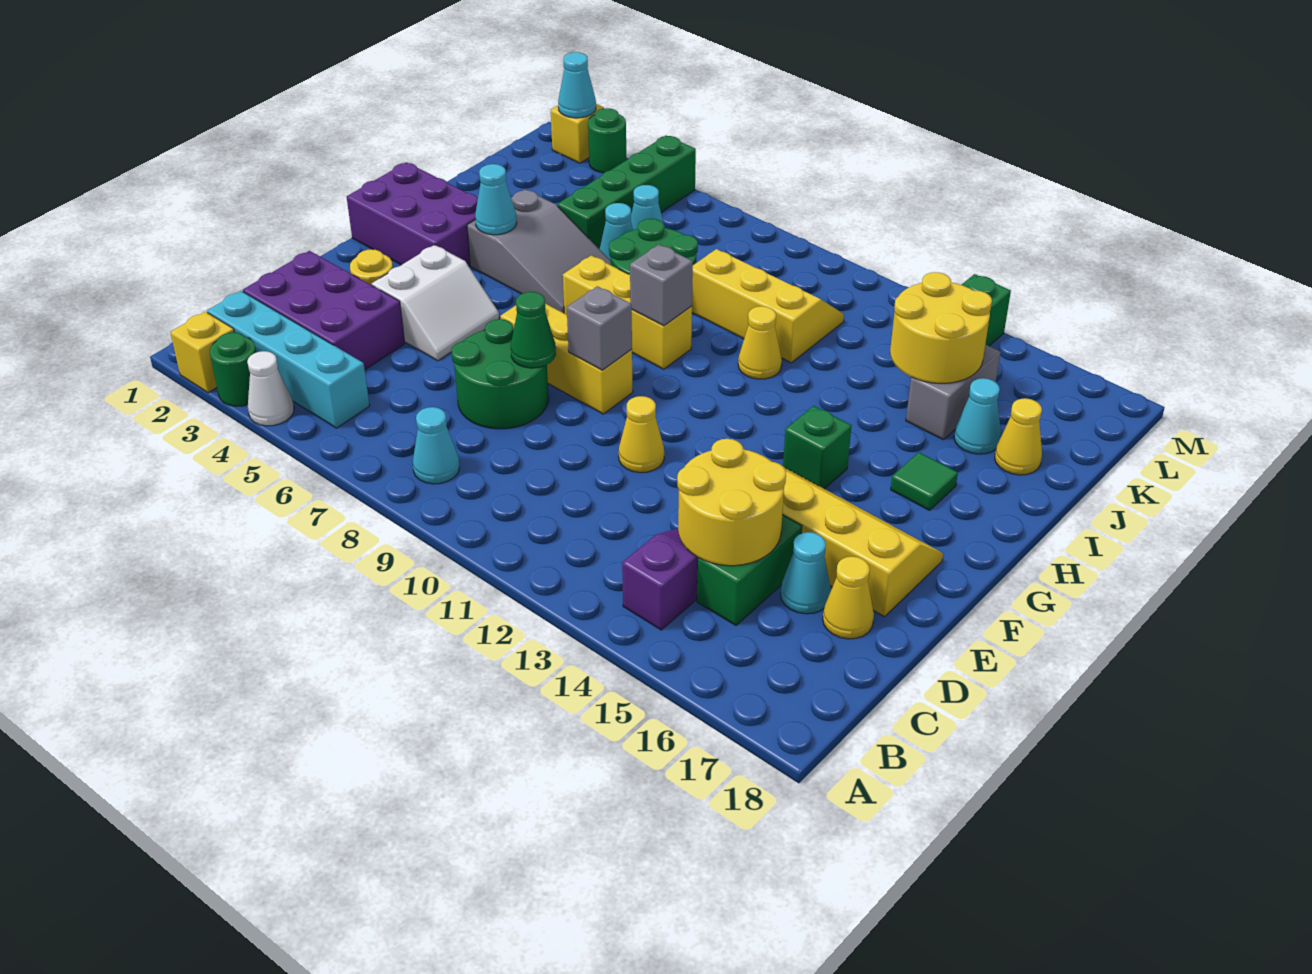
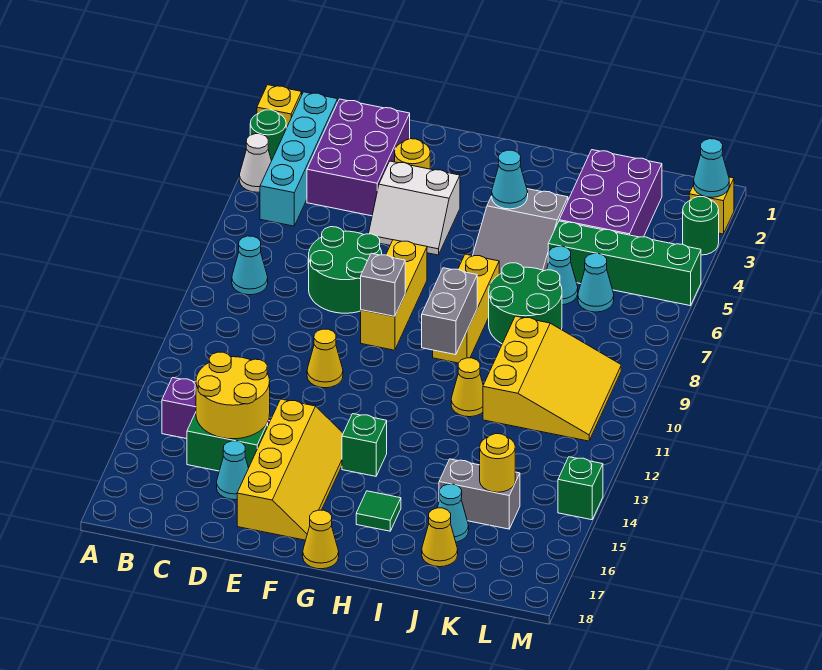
yellow cone D17 level 1 -> yellow cone G18 level 1
green cone E8 level 2 -> none
purple brick G1:H3 level 1 -> purple brick J2:K4 level 1
grey brick H9 level 2 -> grey brick H9:H10 level 2
yellow slope J9:K11 level 1 top J -> yellow slope J9:L11 level 1 top J
yellow round brick J14:K15 level 2 -> yellow round brick K15 level 2

